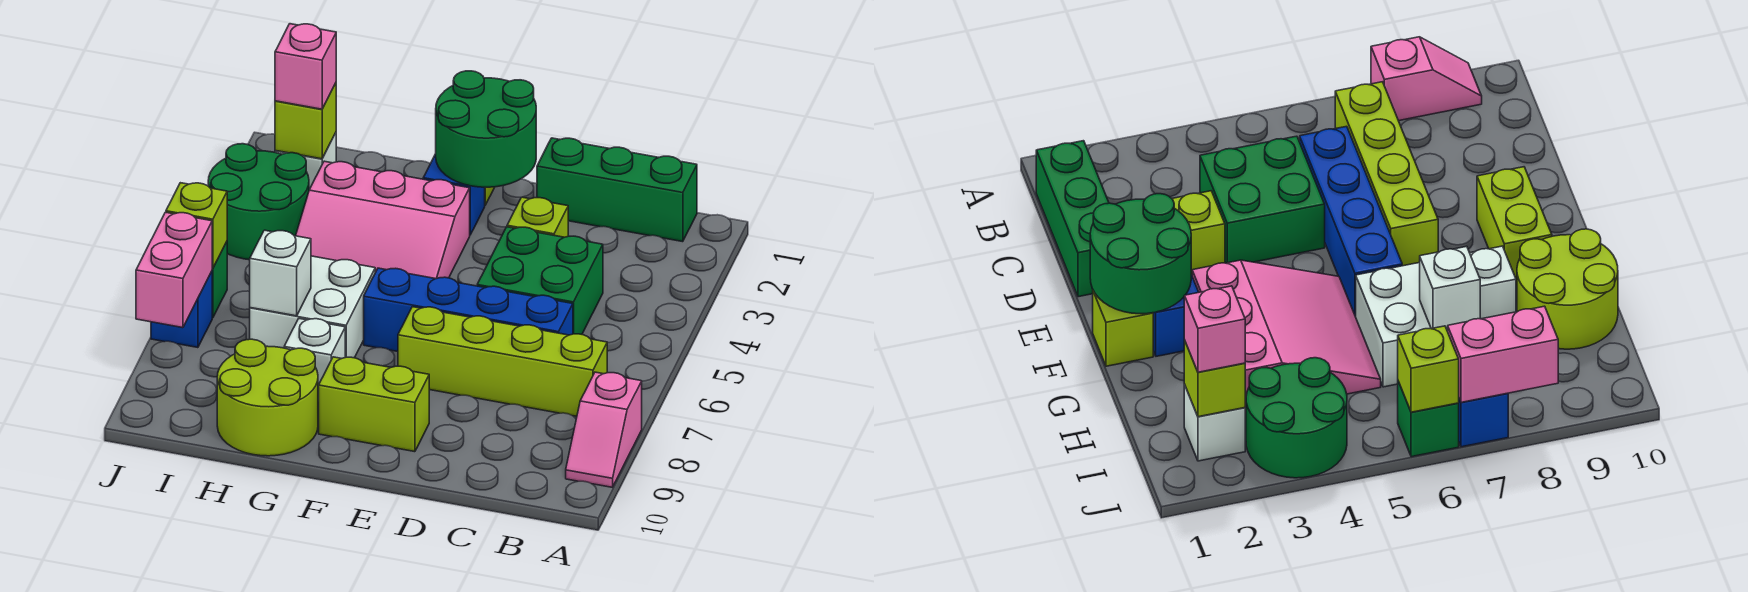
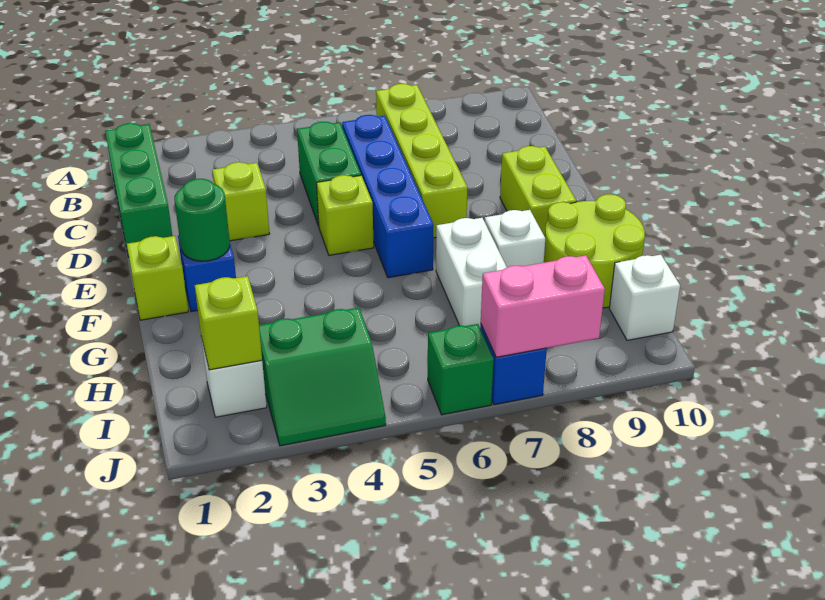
pink slope A8:A9 level 1 top 8 -> none
green brick C4:D5 level 1 -> green brick C5:D5 level 1
green round brick E1:F2 level 2 -> green round brick F2 level 2
pink slope F3:H5 level 1 top 3 -> none
white brick G6:H7 level 1 -> white brick G7:H7 level 1
white brick H7 level 2 -> white brick I10 level 1
pink brick I2 level 3 -> none
green round brick I3:J4 level 1 -> green slope I3:J4 level 1 top I
lime brick J6 level 2 -> lime brick E5 level 1

